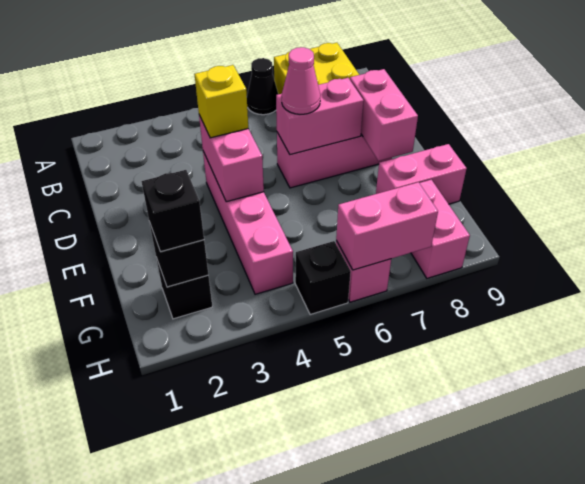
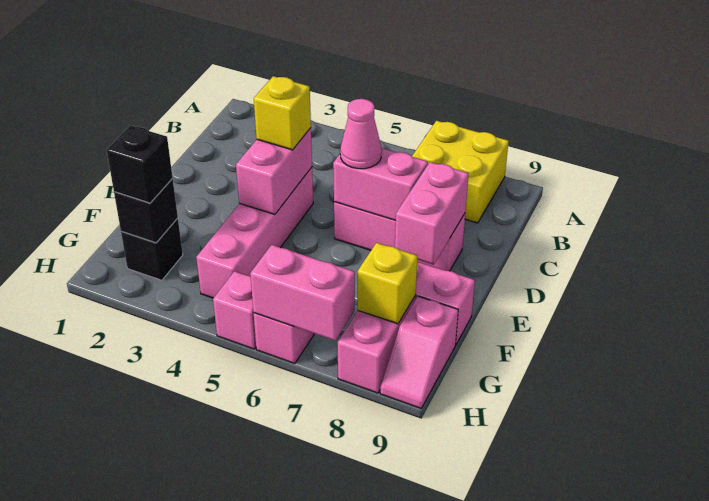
black cone A6 level 1 -> none
none -> yellow brick G8 level 2
none -> pink slope G9:H9 level 1 top G
black brick H5 level 1 -> pink brick H5 level 1

